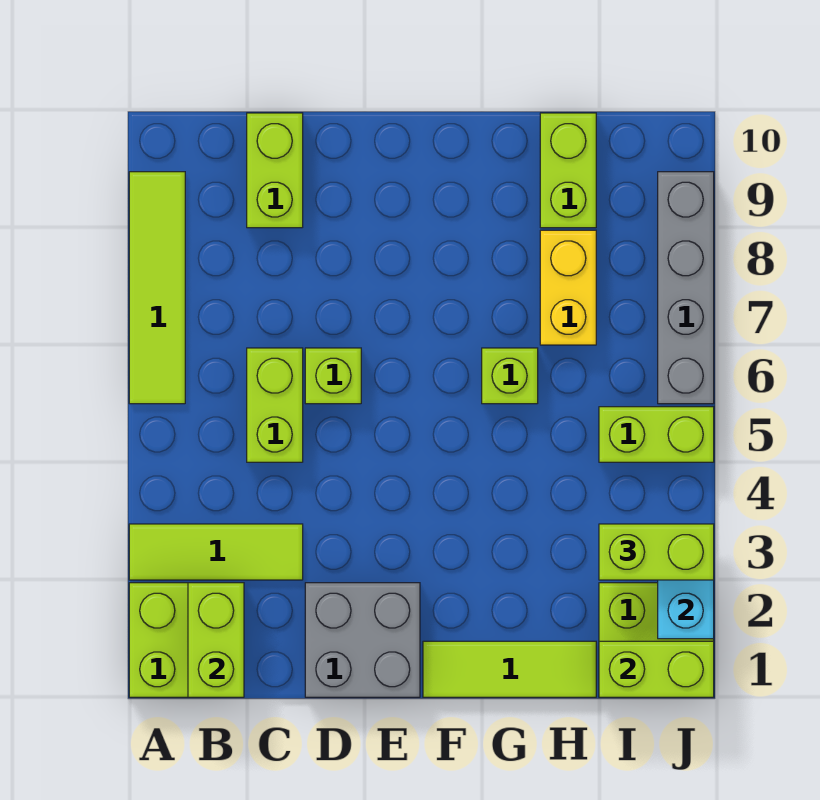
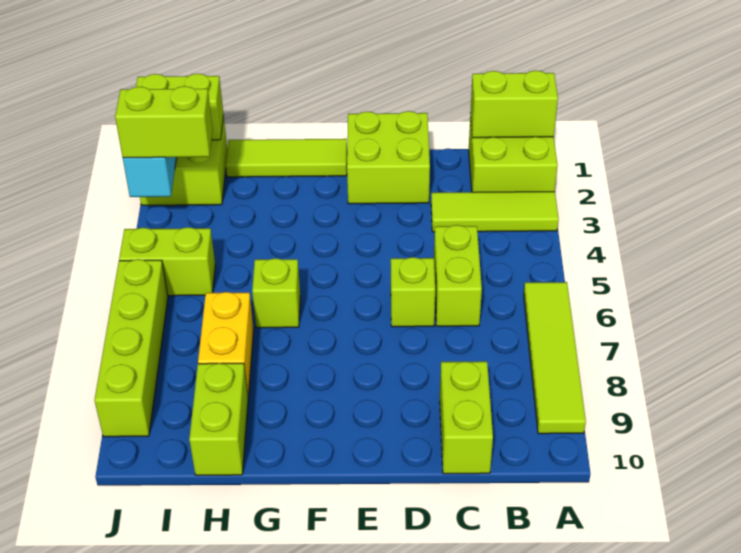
lime brick B1:B2 level 2 -> lime brick A1:B1 level 2
grey brick D1:E2 level 1 -> lime brick D1:E2 level 1
grey brick J6:J9 level 1 -> lime brick J6:J9 level 1

